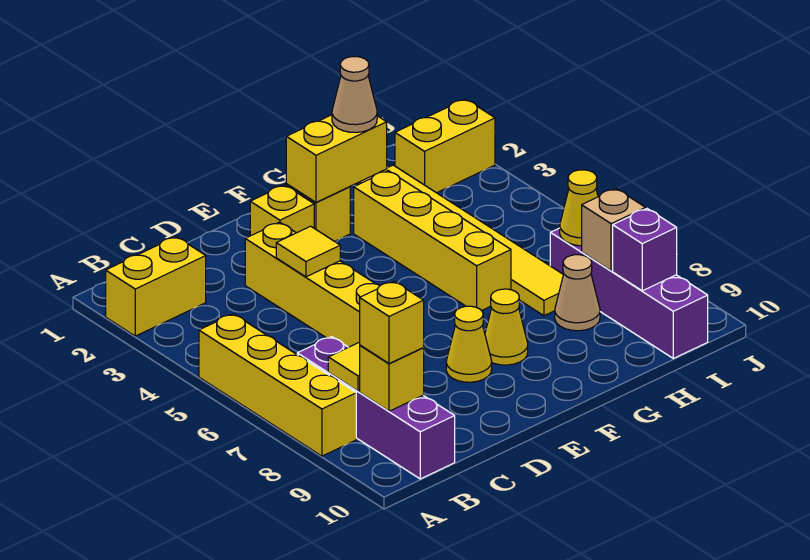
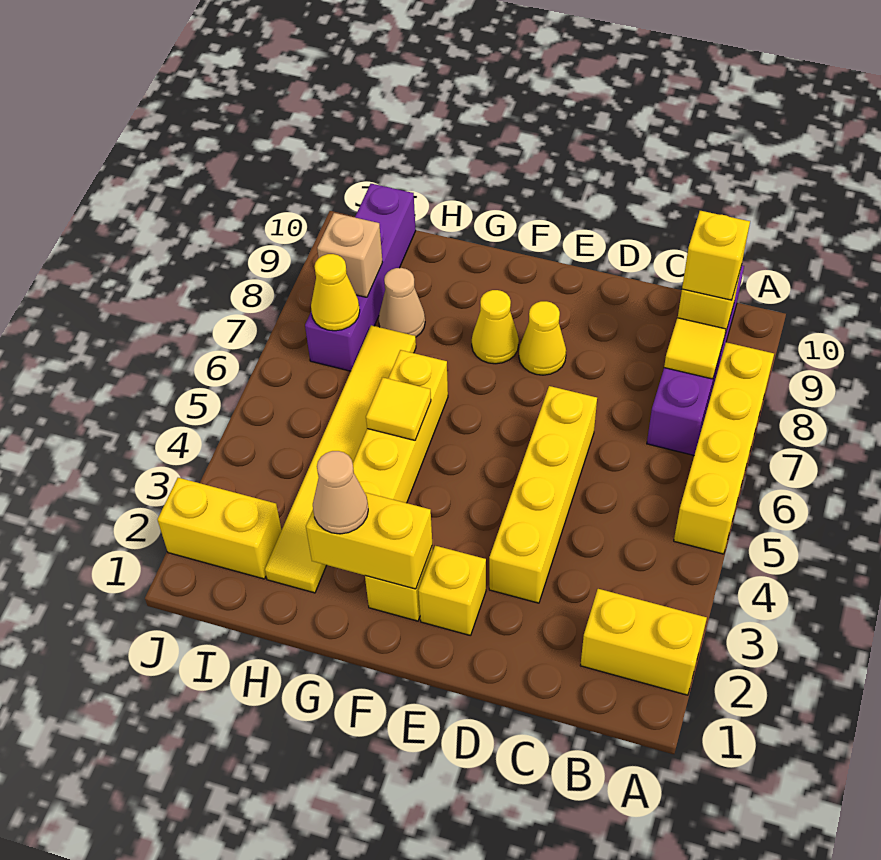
yellow tile D4 level 2 -> yellow tile G5 level 2
purple brick I9 level 2 -> none

